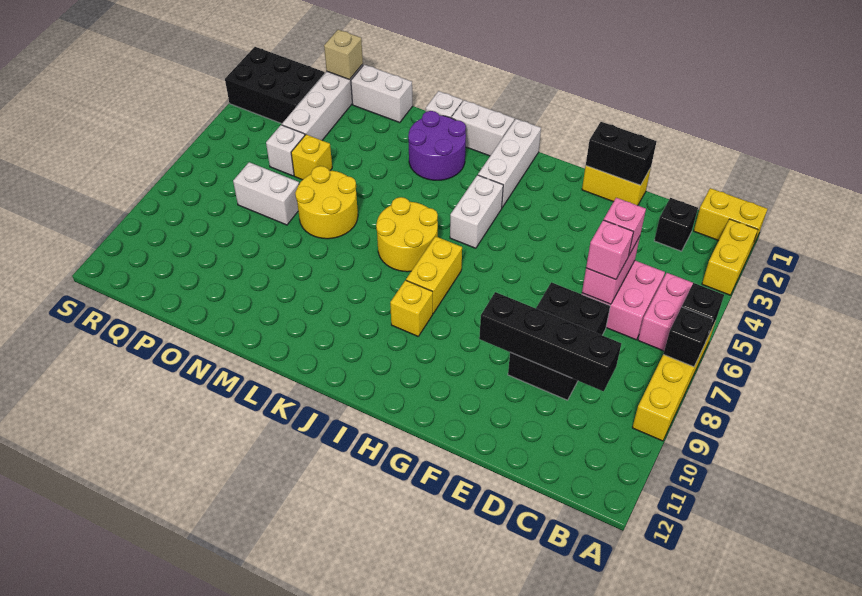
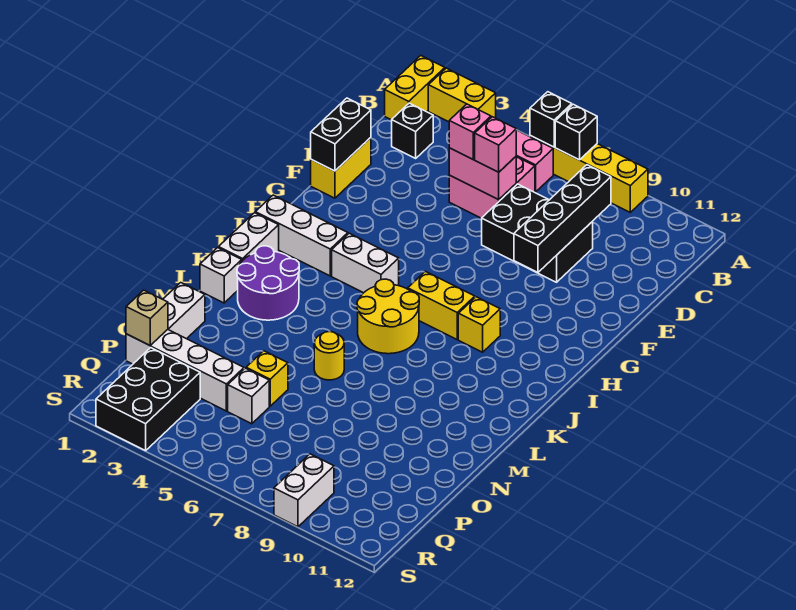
yellow round brick M6:N7 level 1 -> yellow round brick M6 level 1
white brick O7:P7 level 1 -> white brick R9:S9 level 1

